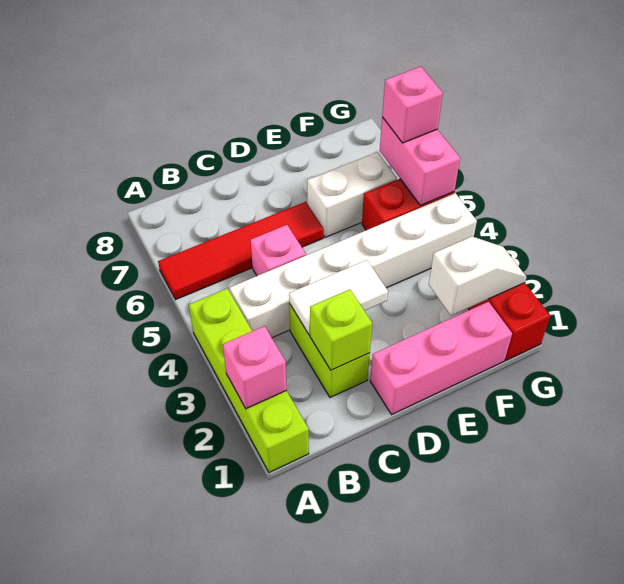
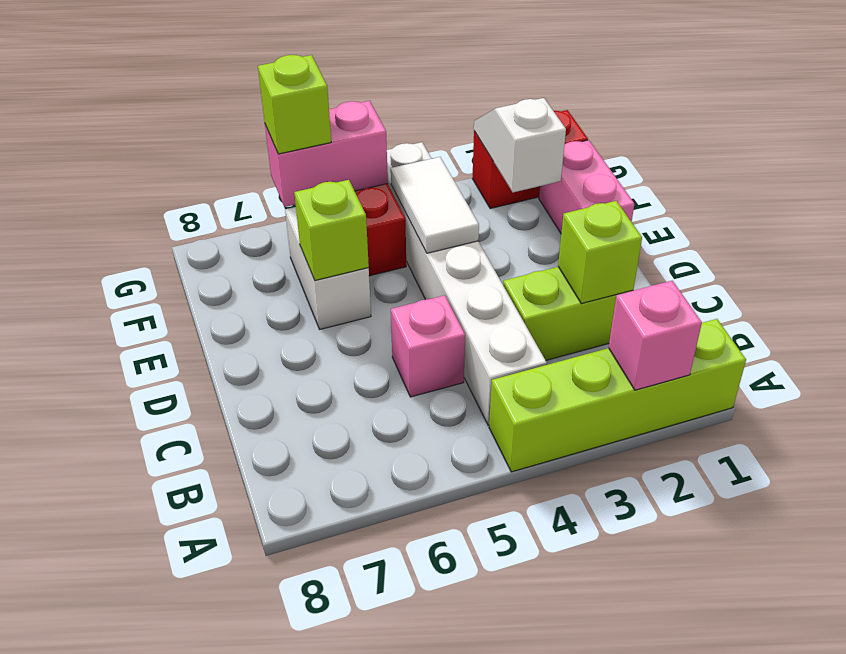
red tile A6:D6 level 1 -> none
white tile C3:D3 level 2 -> white tile E4:F4 level 2
pink brick D1:F1 level 1 -> pink brick E1:F1 level 1
none -> lime brick E6 level 2
pink brick G6 level 3 -> lime brick G6 level 3

